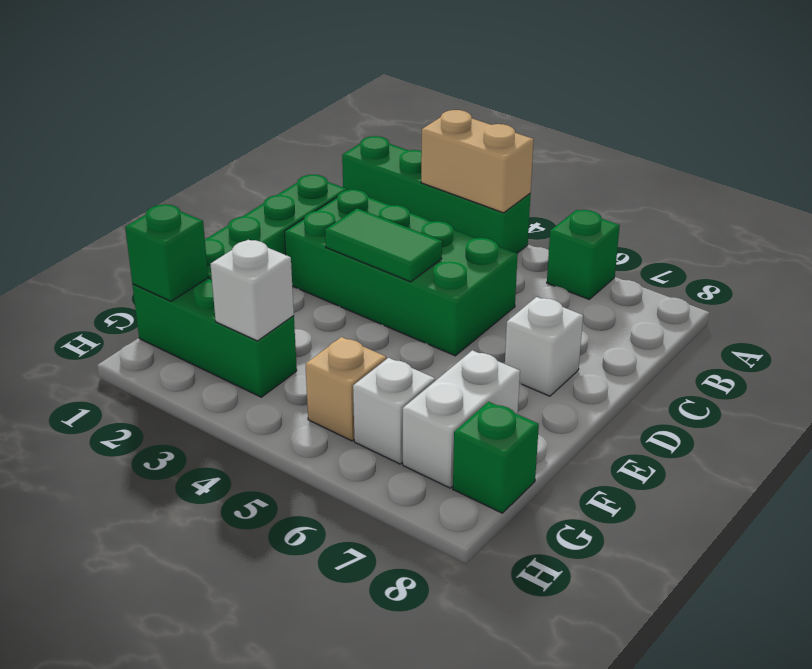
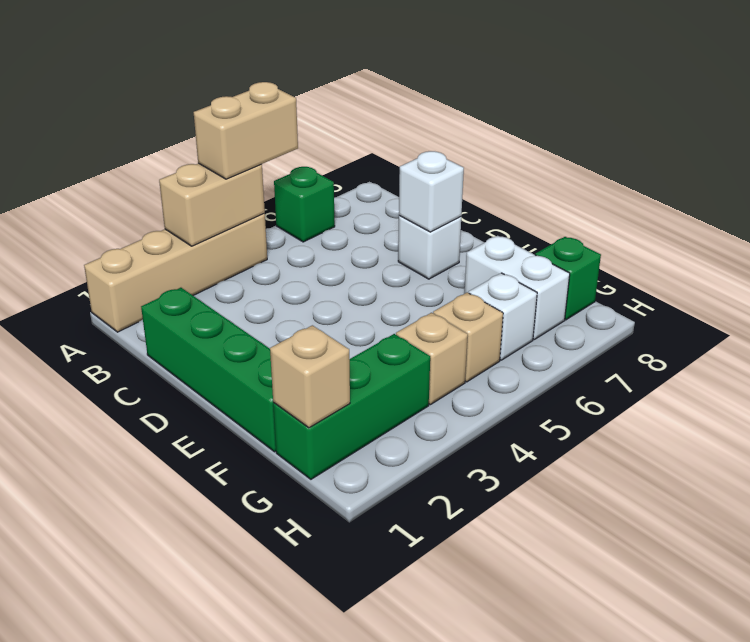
green brick A1:A4 level 1 -> tan brick A1:A4 level 1
none -> tan brick A4:A5 level 3
green brick C2:D5 level 1 -> none
green tile D3:D4 level 2 -> none
green brick G1 level 2 -> tan brick G1 level 2
white brick G3 level 2 -> white brick D7 level 2
none -> tan brick G4 level 1

